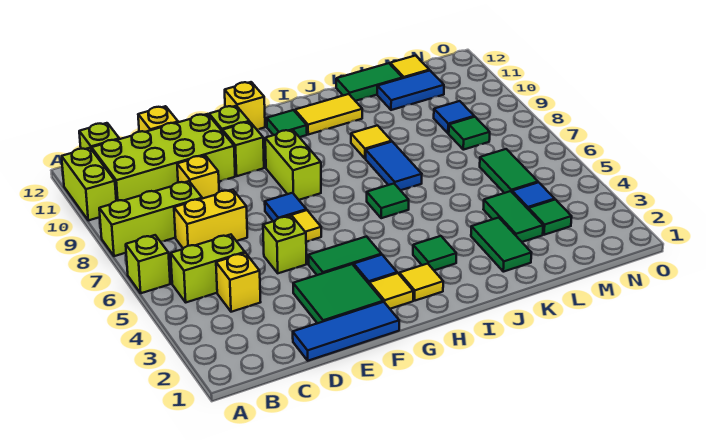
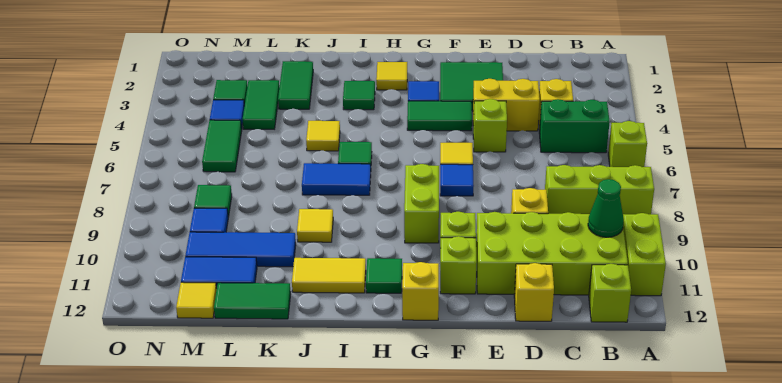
lime brick B5:C5 level 1 -> green brick B5:C5 level 1
none -> green cone B10 level 2
yellow brick C7:D7 level 1 -> yellow brick D4:E4 level 1
blue tile D1:F1 level 1 -> blue tile K10:M10 level 1
yellow tile G2 level 1 -> yellow tile J5 level 1
blue tile J7:J8 level 1 -> blue tile I7:J7 level 1

